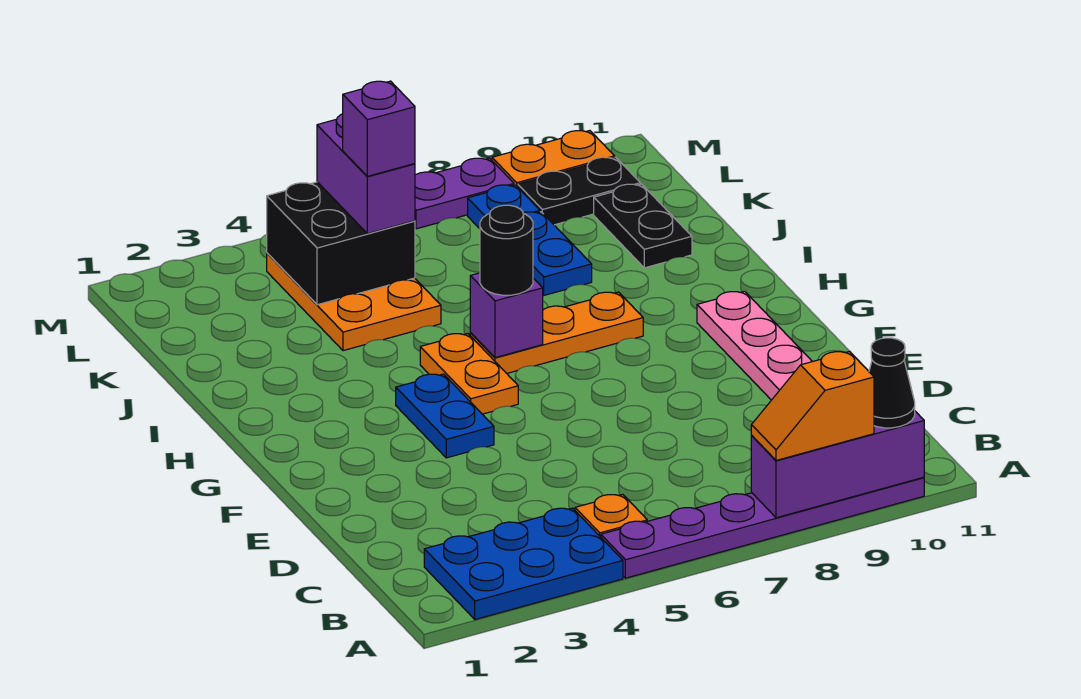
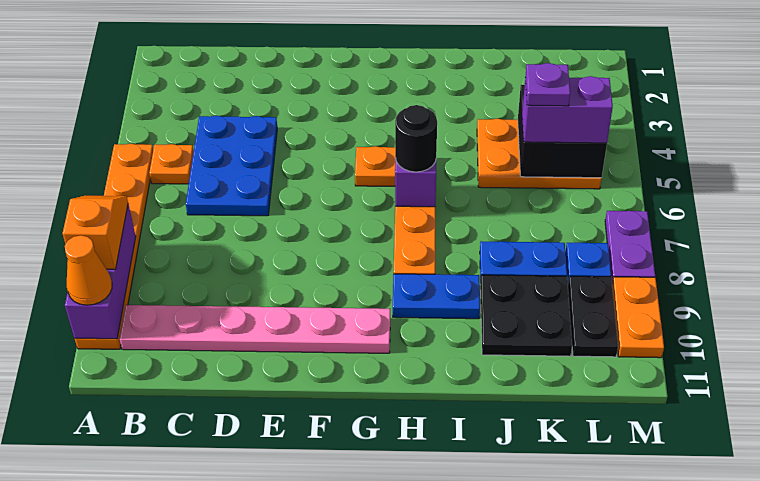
blue plate A2:B4 level 1 -> blue plate C4:D6 level 1
purple plate A5:A10 level 1 -> orange plate A5:A10 level 1
black cone A10 level 3 -> orange cone A10 level 3
blue plate F4:G4 level 1 -> blue plate H9:I9 level 1
black plate J10:K10 level 1 -> black plate J9:K10 level 1
purple brick K5 level 4 -> purple plate K5 level 4

